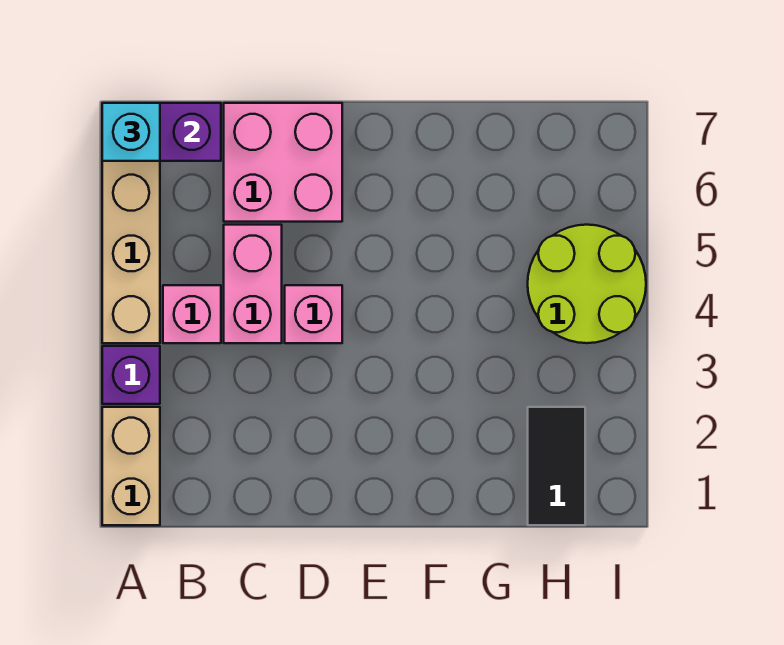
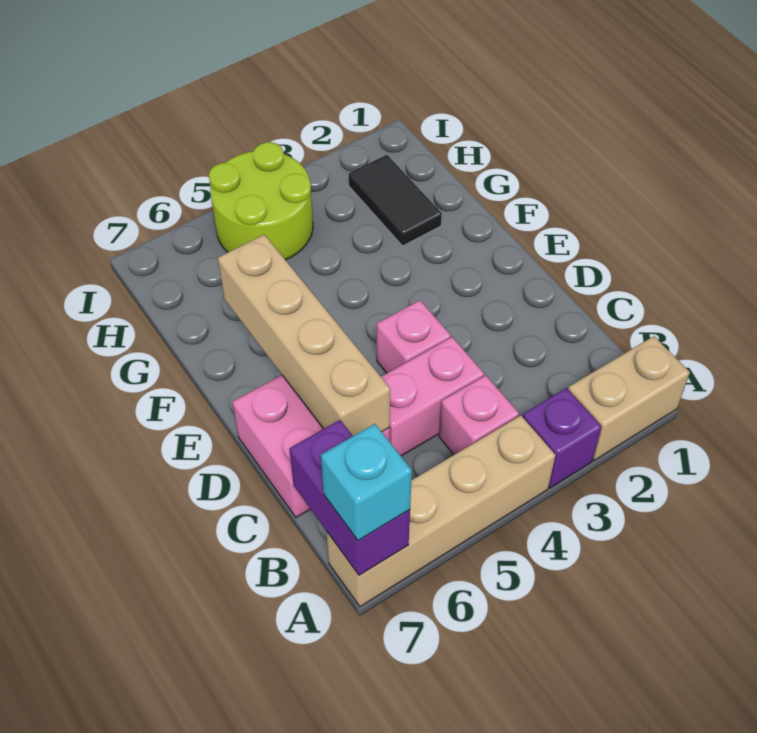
none -> tan brick C6:F6 level 2
black tile H1:H2 level 1 -> black tile G2:H2 level 1

